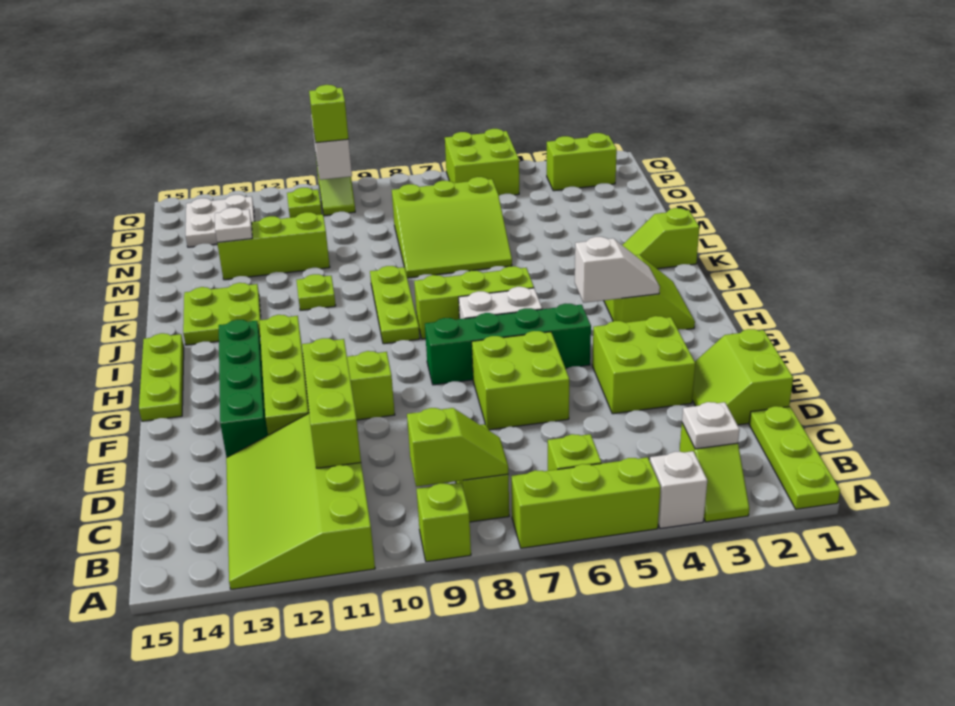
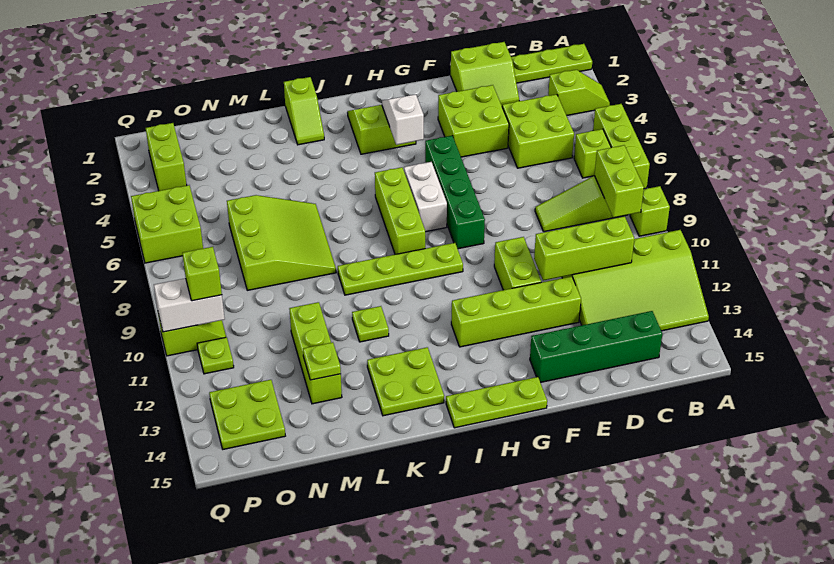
white brick A4 level 1 -> none
white plate B3 level 2 -> none
lime slope B8:B9 level 2 top 9 -> lime brick B8:B9 level 2
lime brick E6:F7 level 1 -> lime brick C4:D5 level 1
green brick E13:H13 level 1 -> green brick C14:F14 level 1
lime plate I9:K9 level 1 -> lime plate H9:K9 level 1
white plate M13 level 2 -> lime plate M13 level 2
white plate O13:P14 level 1 -> lime plate O13:P14 level 1

